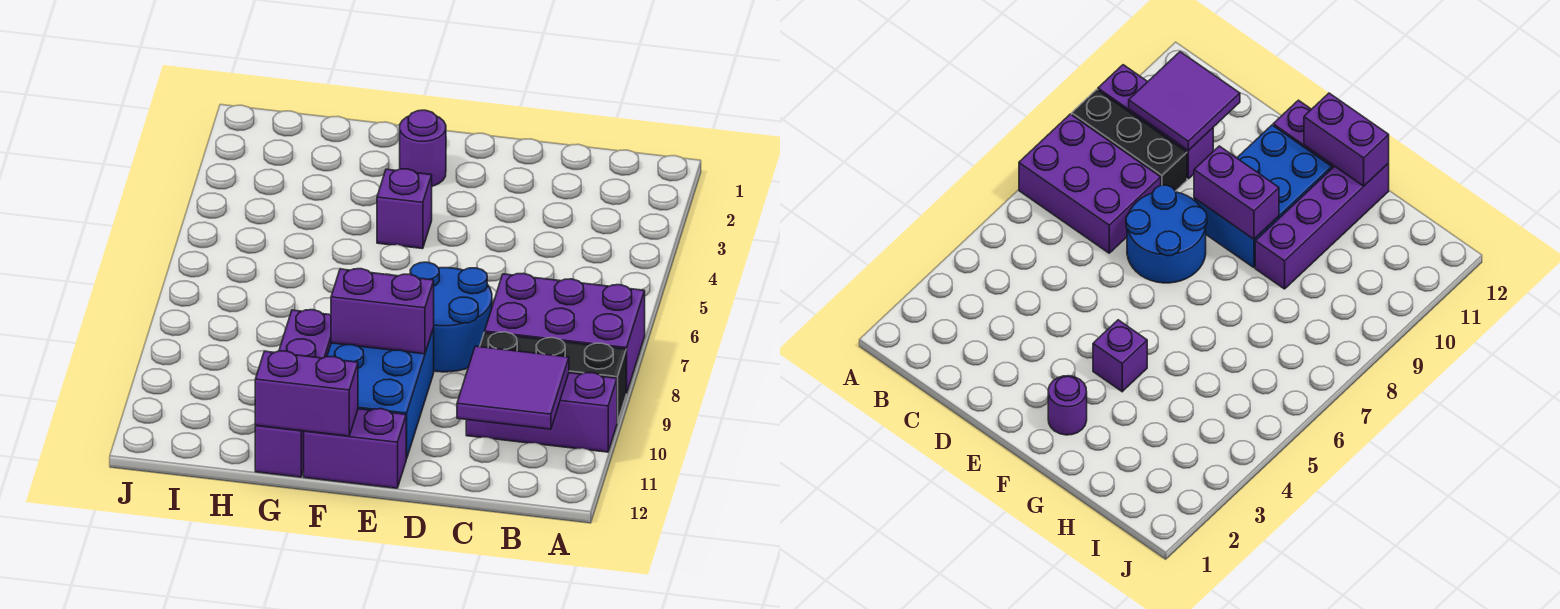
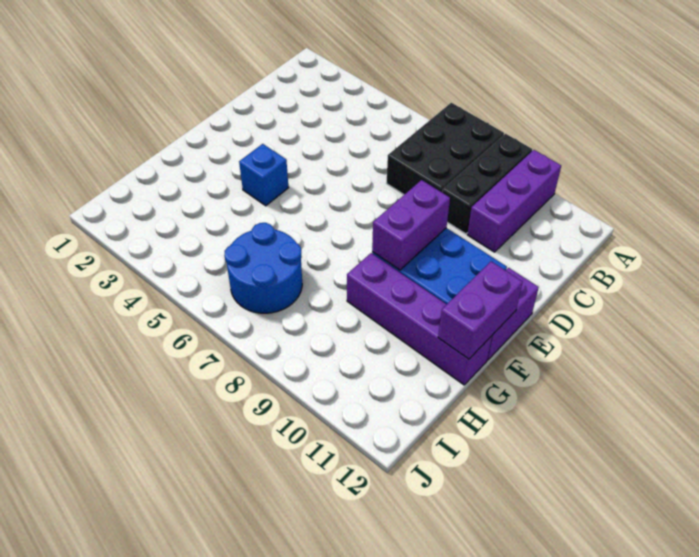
purple brick A7:C8 level 1 -> black brick A7:C8 level 1
purple tile B10:C11 level 2 -> none
blue round brick D7:E8 level 1 -> blue round brick H6:I7 level 1
purple round brick F2 level 1 -> none
purple brick F4 level 1 -> blue brick F4 level 1

